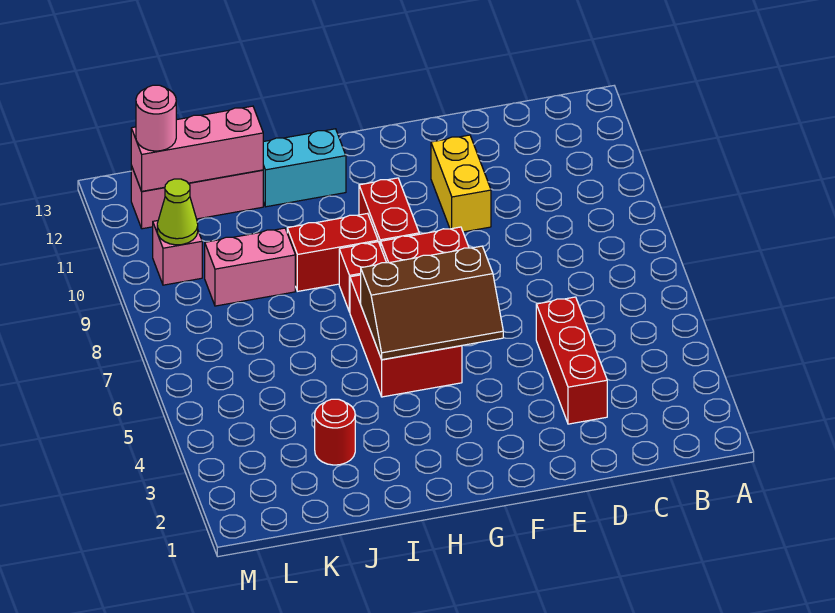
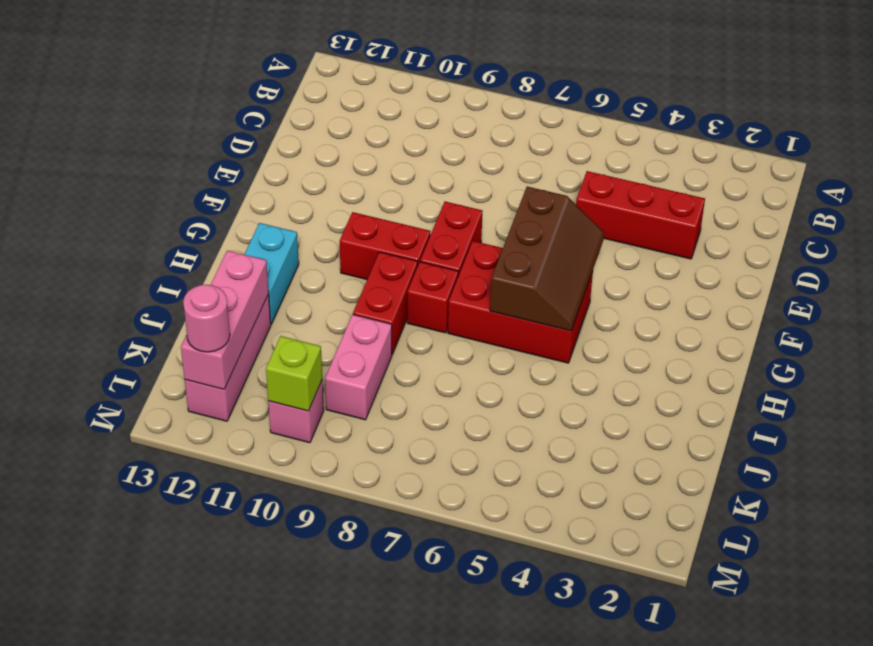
yellow brick E10:E11 level 1 -> none
red round brick J3 level 1 -> none
lime cone L10 level 2 -> lime brick L10 level 2

